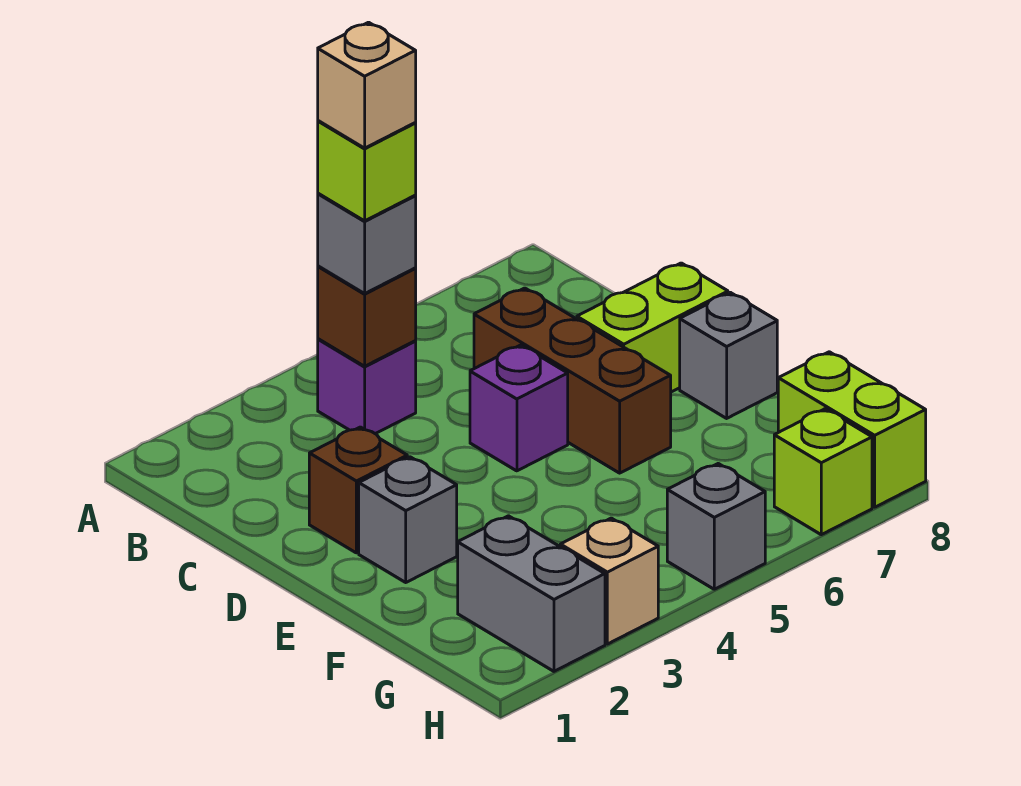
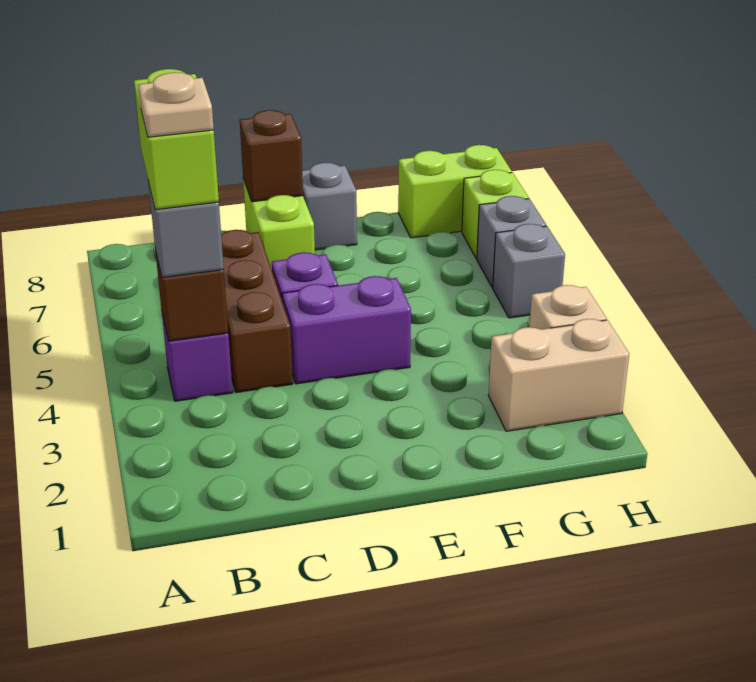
lime brick B4 level 4 -> lime brick B4:B5 level 4
tan brick B4 level 5 -> tan plate B4 level 5
brown brick C6:E6 level 1 -> brown brick C4:C6 level 1
brown brick D2 level 1 -> brown brick D8 level 2
none -> purple brick D4:E4 level 1
grey brick E2 level 1 -> grey brick H6 level 1
grey brick G2:H2 level 1 -> tan brick G2:H2 level 1

